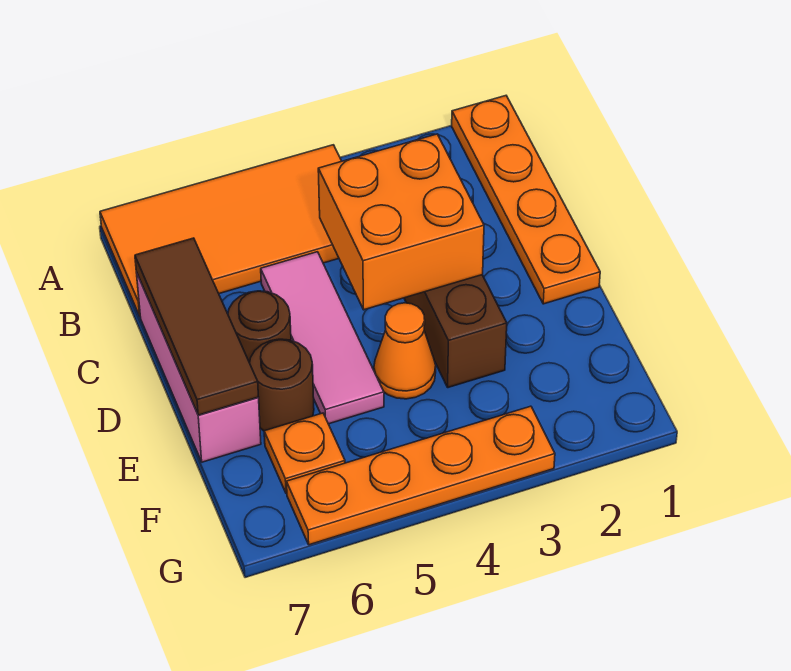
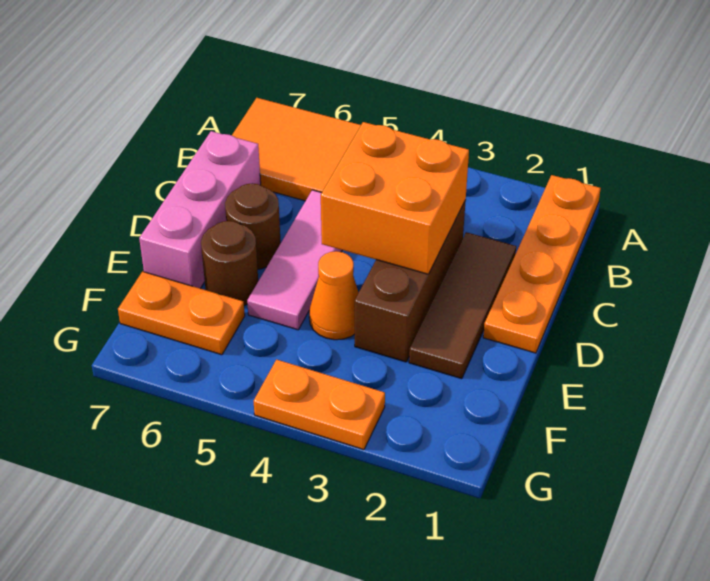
brown tile C7:E7 level 2 -> brown tile C2:E2 level 1
orange plate F6 level 1 -> orange plate F6:F7 level 1
orange plate G3:G6 level 1 -> orange plate G3:G4 level 1

